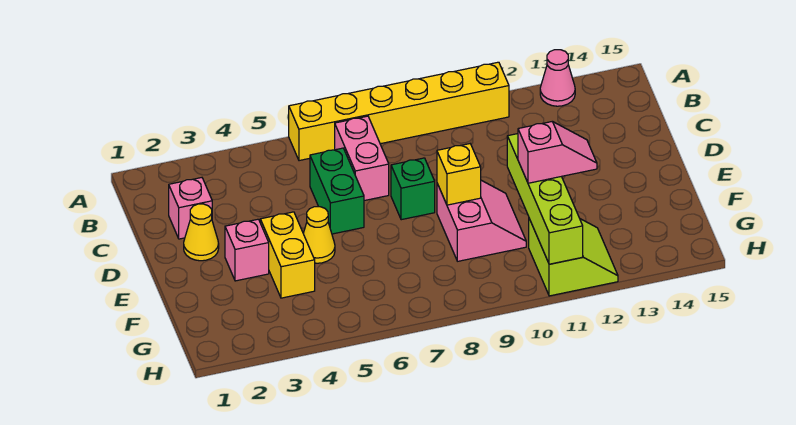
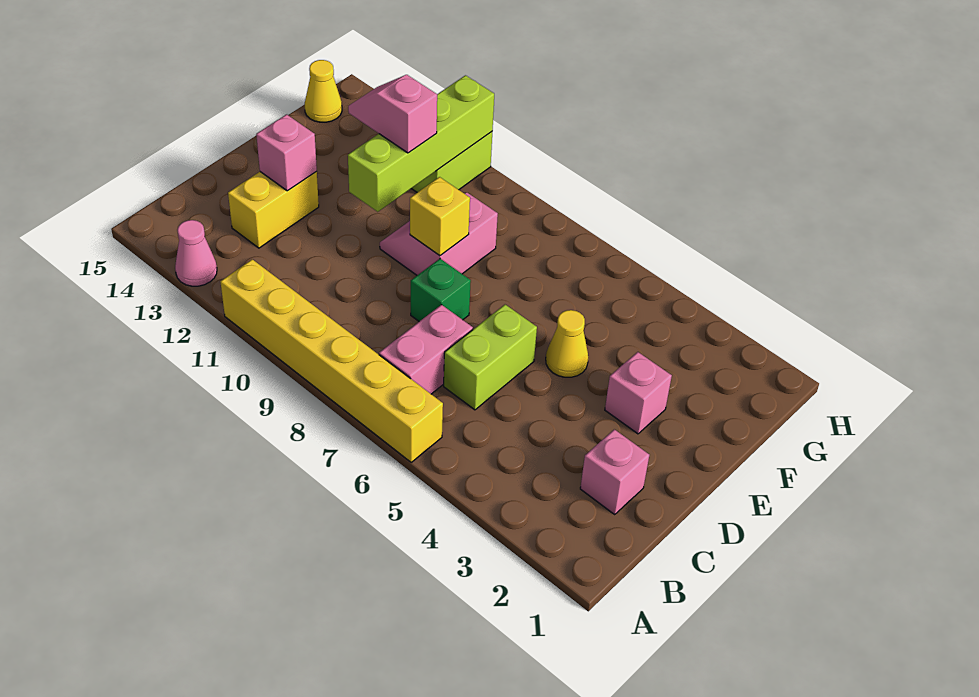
green brick C6:D6 level 1 -> lime brick C6:D6 level 1
yellow cone D2 level 1 -> yellow cone G15 level 1
none -> pink brick D13 level 2
yellow brick E4:F4 level 1 -> yellow brick C13:D13 level 1

